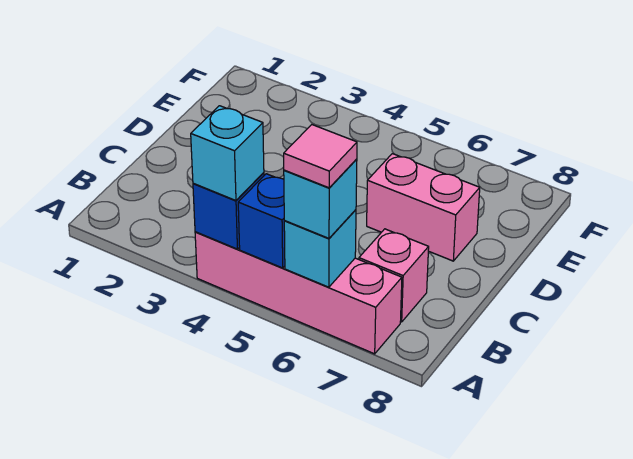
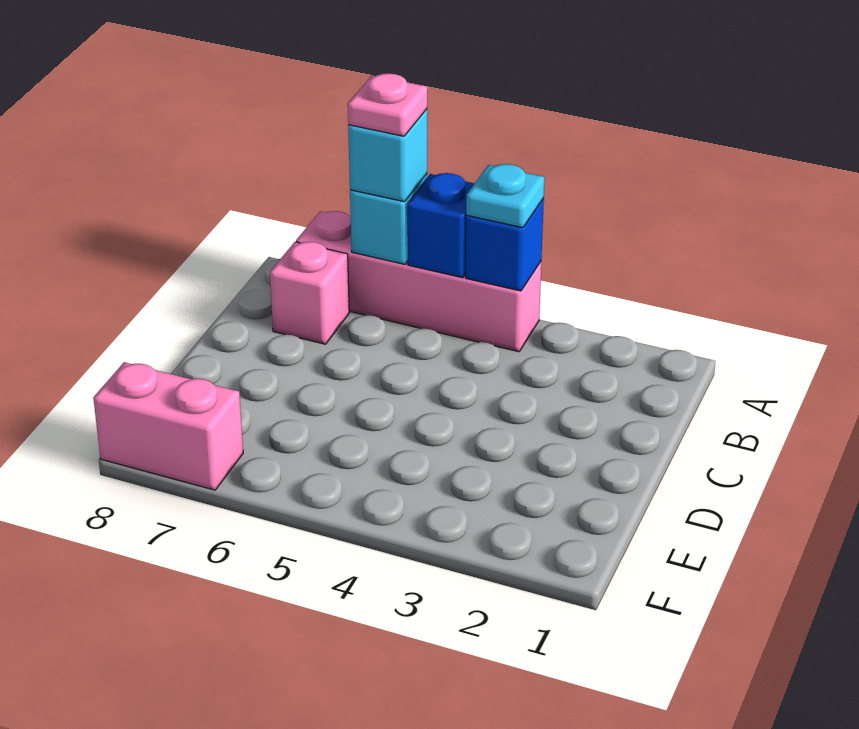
cyan brick A4 level 3 -> cyan plate A4 level 3
pink tile A6 level 4 -> pink plate A6 level 4
pink brick D6:D7 level 1 -> pink brick F7:F8 level 1

